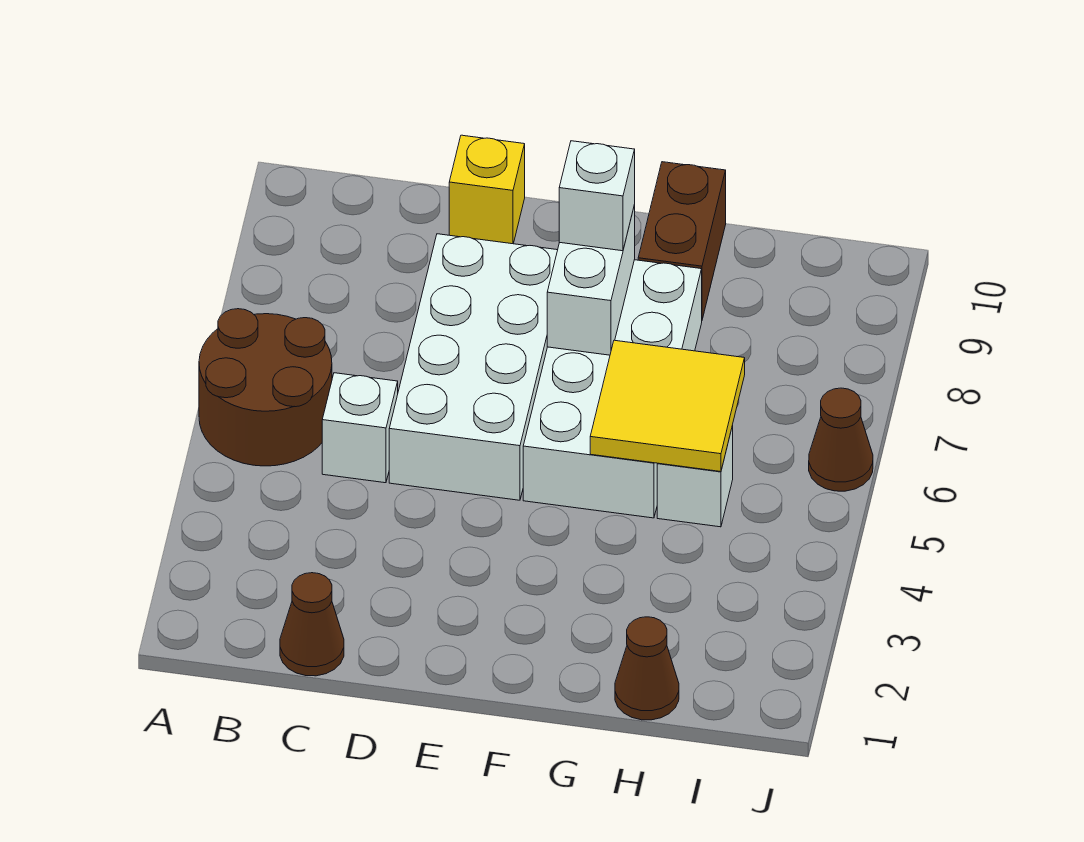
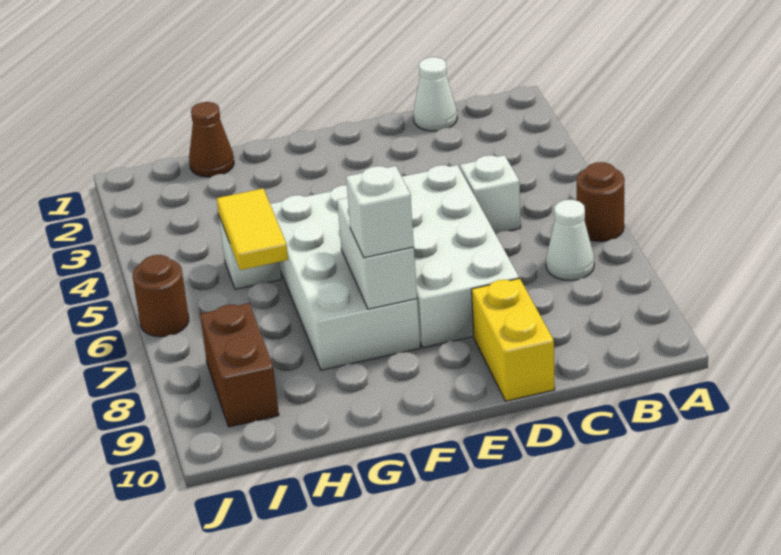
brown round brick A5:B6 level 1 -> brown round brick A6 level 1
none -> white cone B7 level 1
brown cone C1 level 1 -> white cone C1 level 1
yellow brick D10 level 1 -> yellow brick D9:D10 level 1
yellow tile G5:H6 level 2 -> yellow tile H5:H6 level 2
brown brick G9:G10 level 1 -> brown brick I8:I9 level 1
brown cone J6 level 1 -> brown round brick J6 level 1

